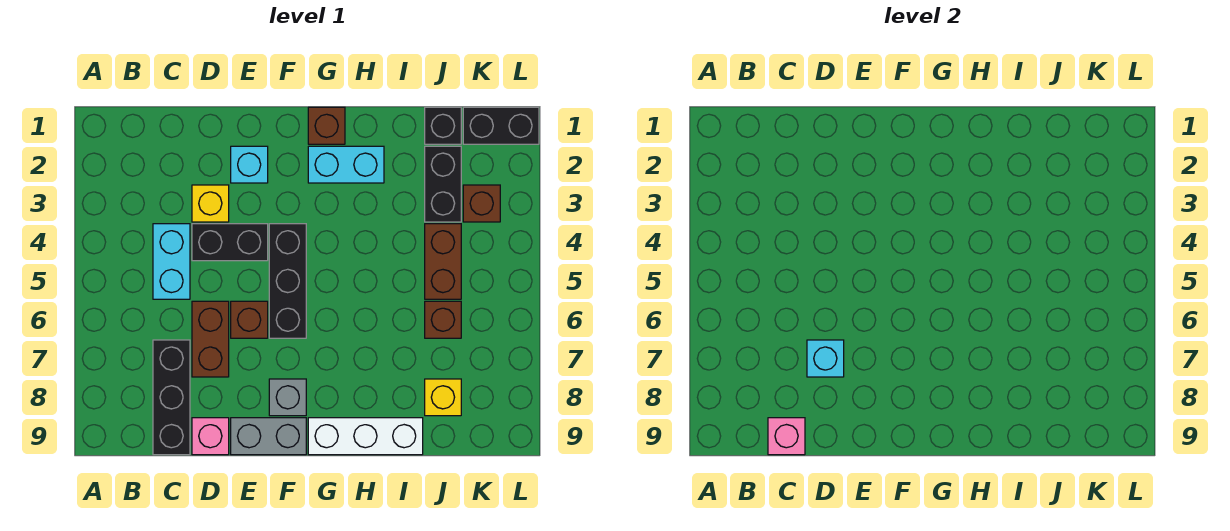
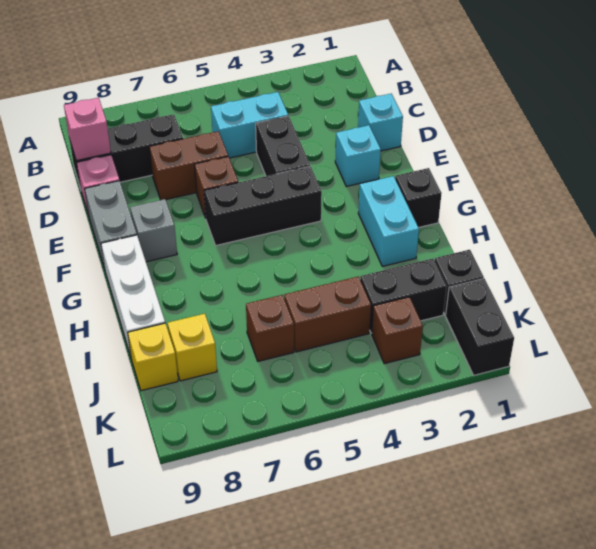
yellow brick D3 level 1 -> yellow brick J9 level 1
cyan brick D7 level 2 -> cyan brick D1 level 1
brown brick G1 level 1 -> black brick G1 level 1

